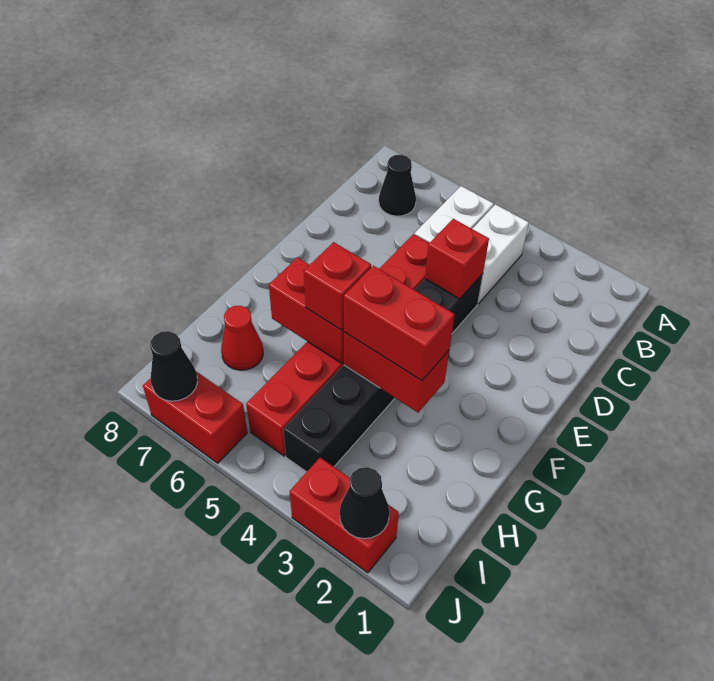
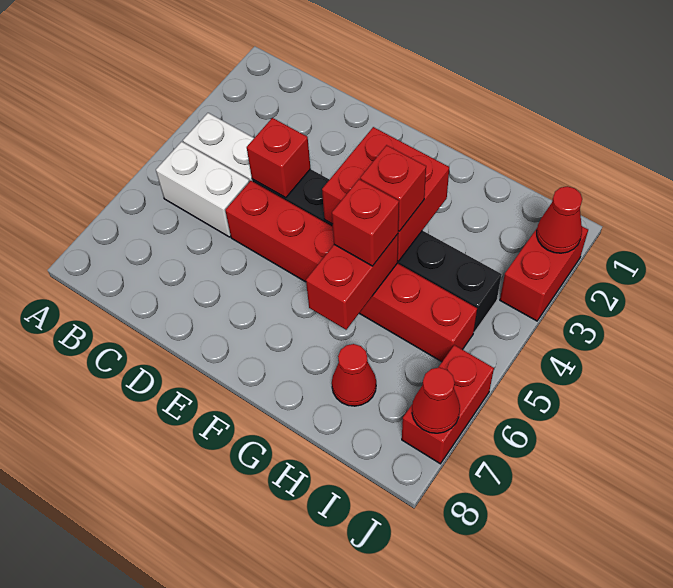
black cone B7 level 1 -> none
red brick G3:G4 level 2 -> red brick F3:G4 level 2
red brick G3:G4 level 3 -> red brick G4 level 3
black cone J2 level 2 -> red cone J2 level 2
black cone J7 level 2 -> red cone J7 level 2

